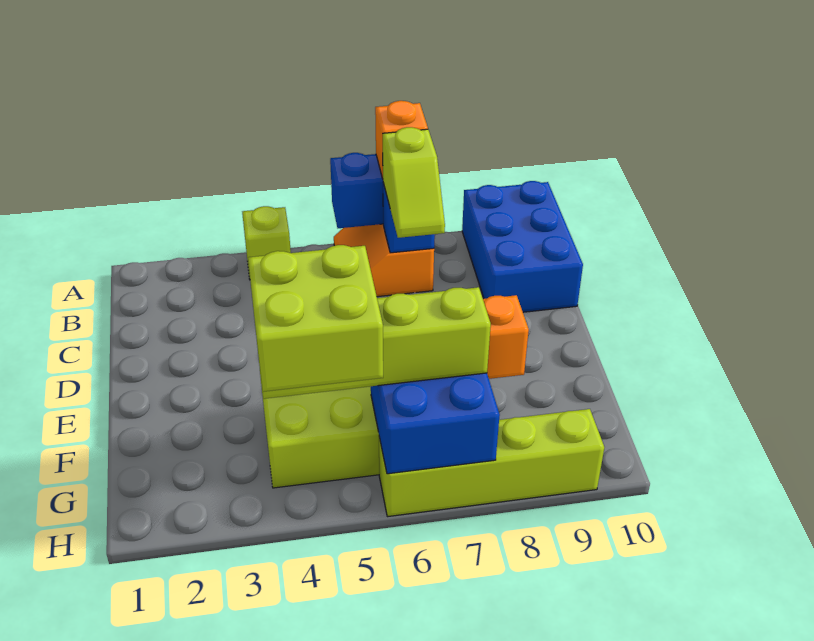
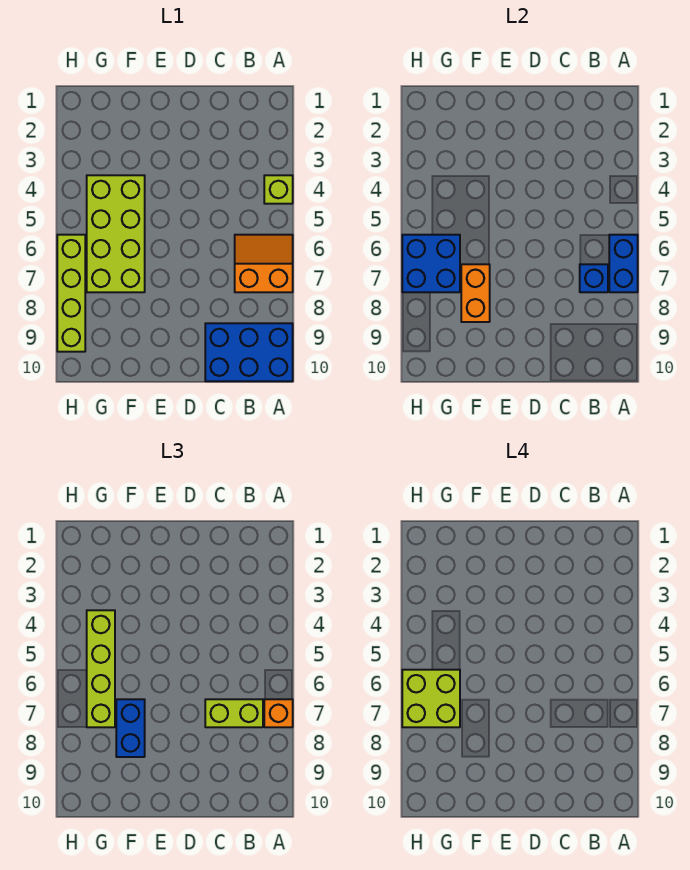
lime slope B7:C7 level 3 top B -> lime brick B7:C7 level 3
none -> blue brick F7:F8 level 3
lime brick G4:H5 level 4 -> lime brick G6:H7 level 4

